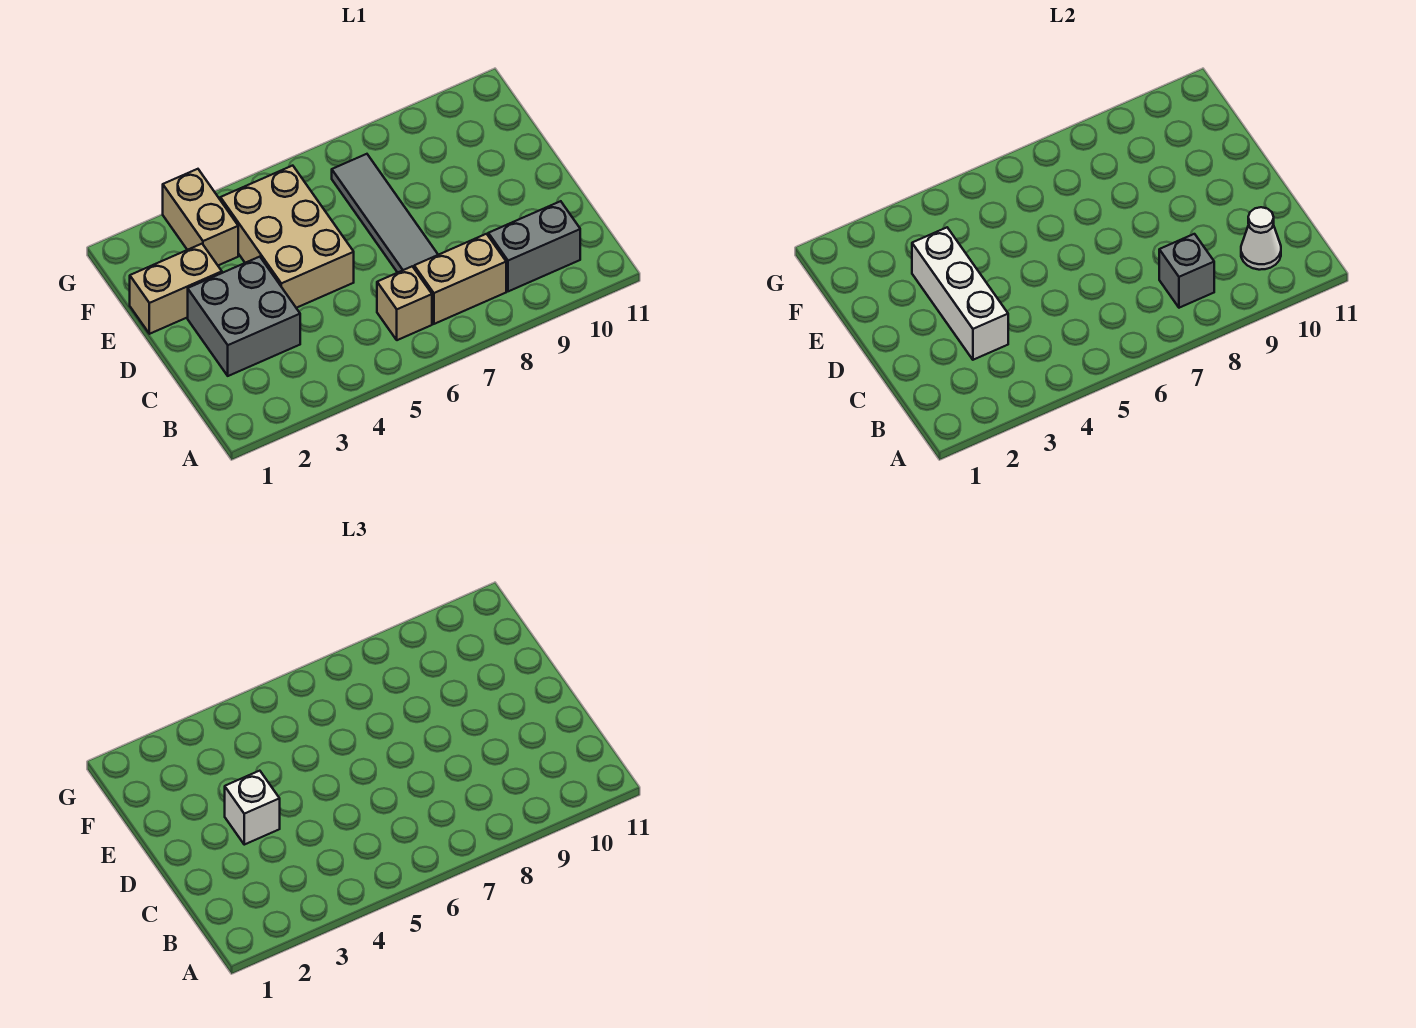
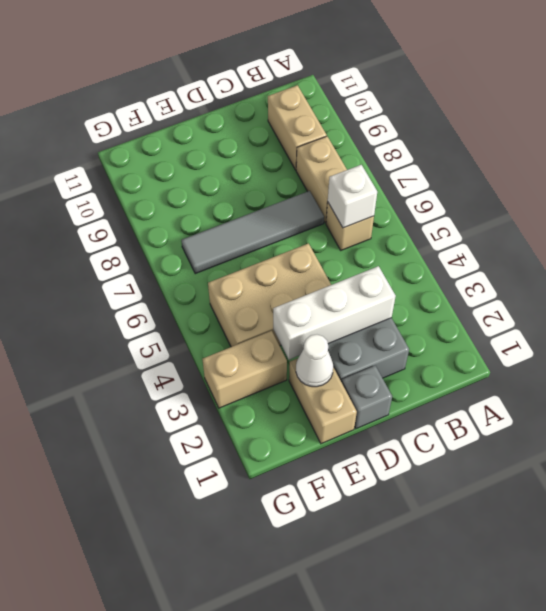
grey brick B8 level 2 -> grey brick D1 level 1
grey brick B9:B10 level 1 -> tan brick B9:B10 level 1
white cone B10 level 2 -> white cone E2 level 2
white brick D3 level 3 -> white brick B6 level 2

